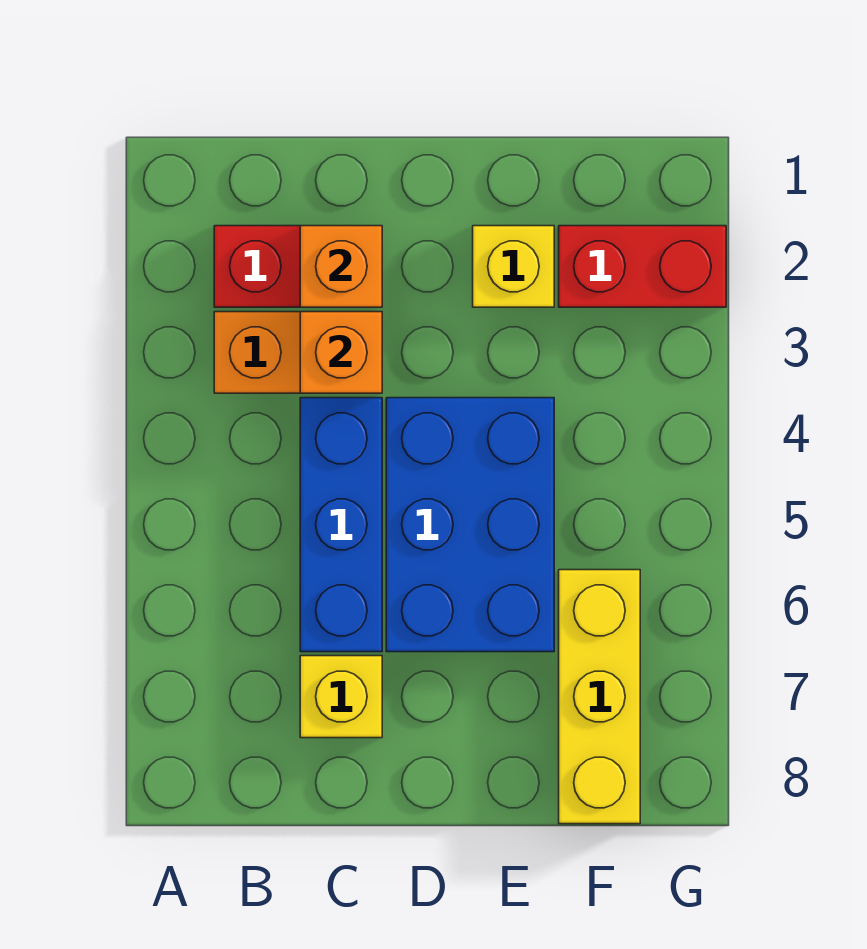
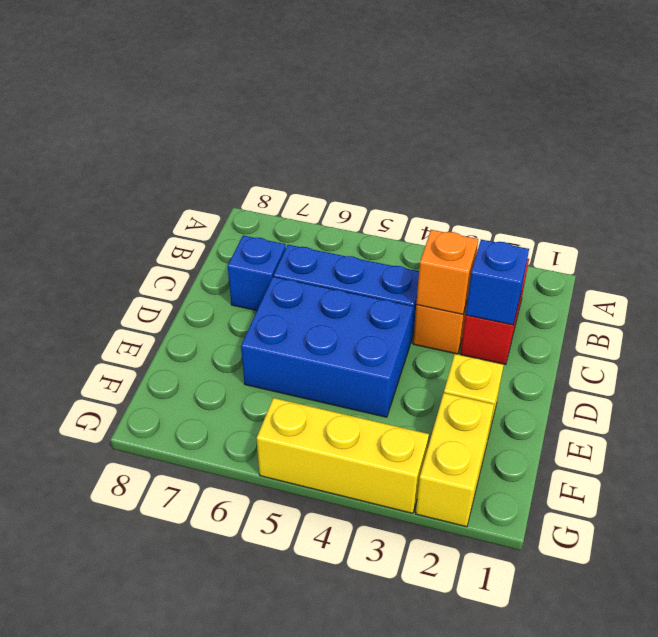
orange brick C2 level 2 -> blue brick C2 level 2
yellow brick C7 level 1 -> blue brick C7 level 1
red brick F2:G2 level 1 -> yellow brick F2:G2 level 1
yellow brick F6:F8 level 1 -> yellow brick G3:G5 level 1

